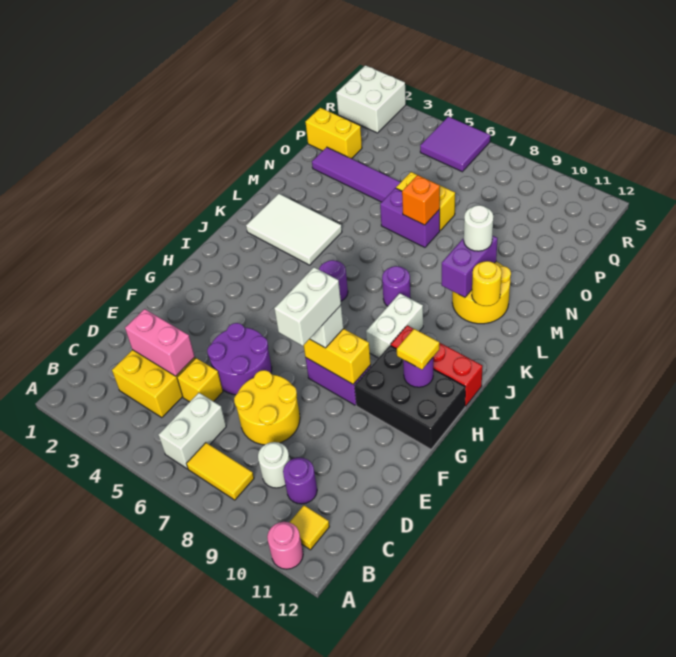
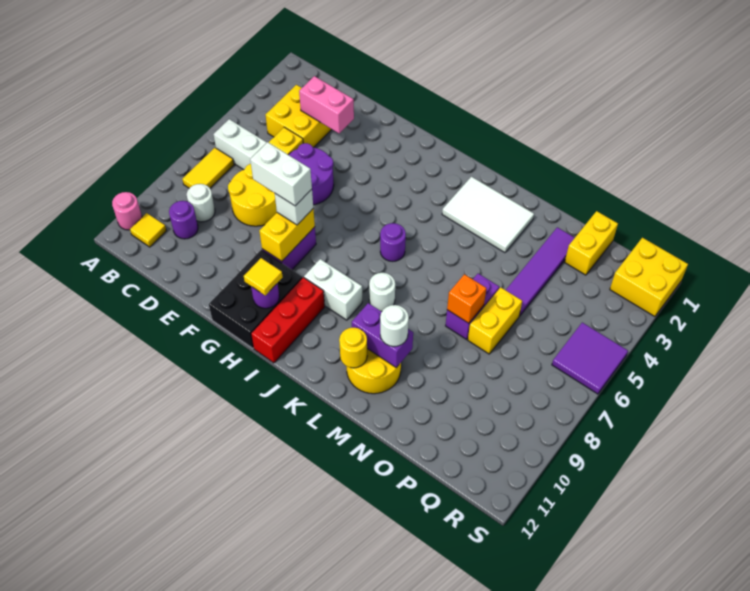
pink brick D3:D4 level 2 -> pink brick D3:E3 level 2
white tile K2:L4 level 1 -> white tile K2:M3 level 1
purple round brick K8 level 1 -> white round brick K8 level 1
white brick R1:S2 level 1 -> yellow brick R1:S2 level 1

